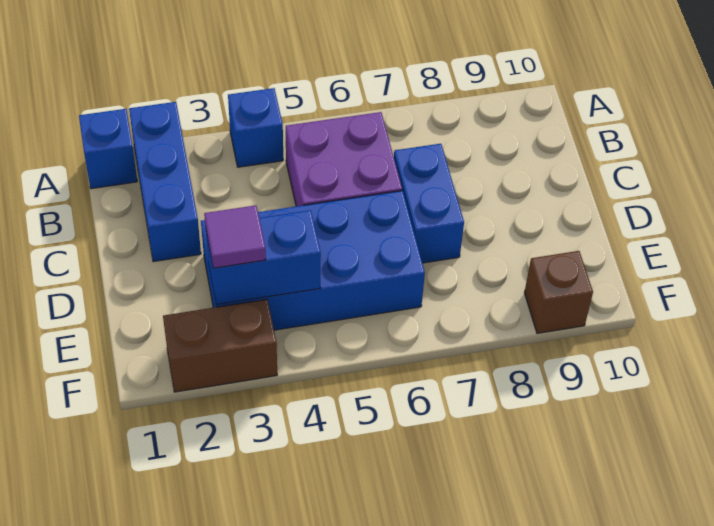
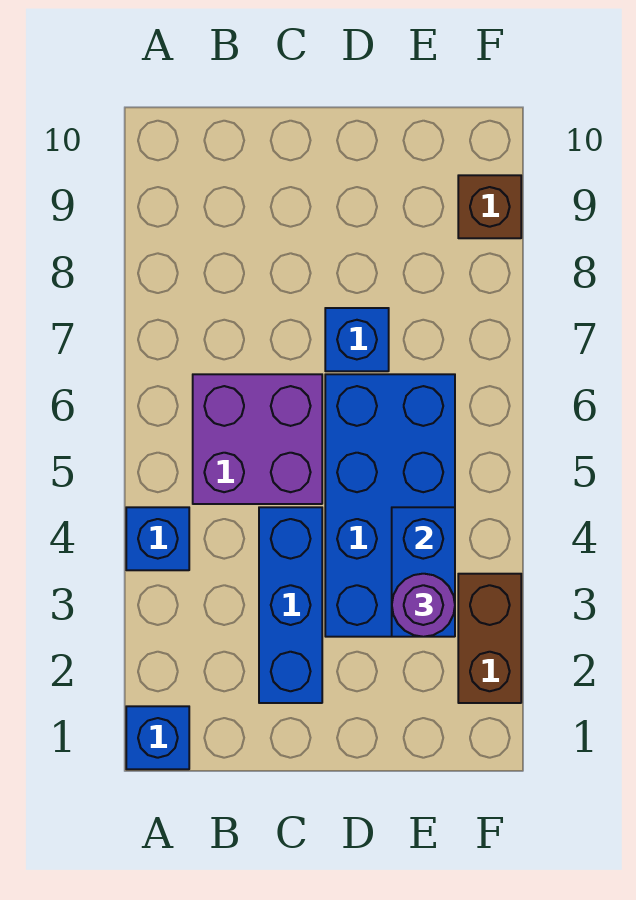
blue brick A2:C2 level 1 -> blue brick C2:C4 level 1
blue brick C7:D7 level 1 -> blue brick D7 level 1
purple tile E3 level 3 -> purple round brick E3 level 3

